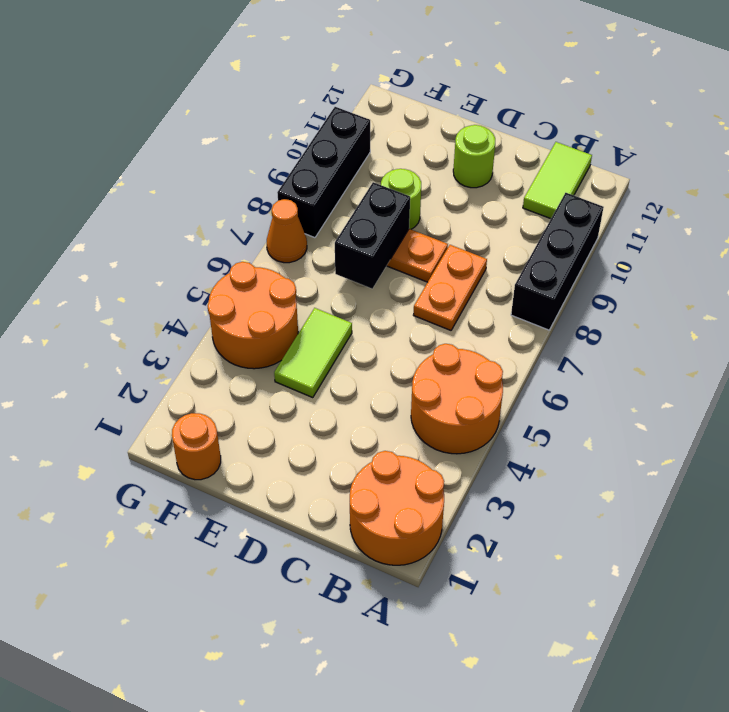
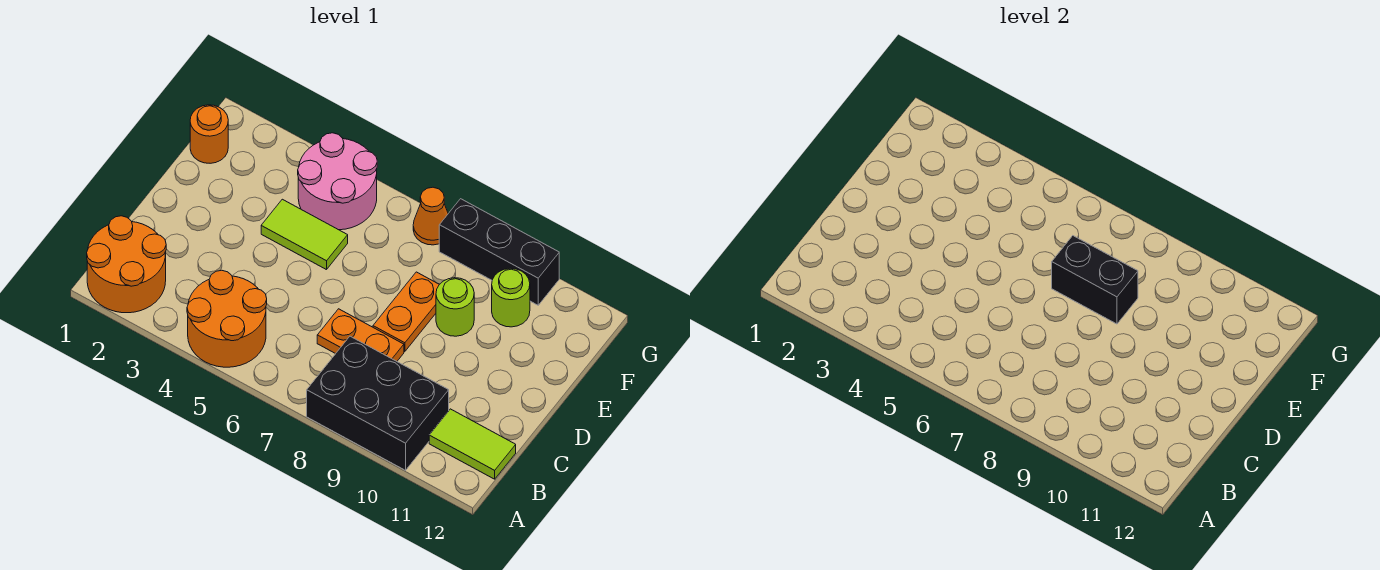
black brick A8:A10 level 1 -> black brick A8:B10 level 1
lime round brick D11 level 1 -> lime round brick F10 level 1
orange round brick F4:G5 level 1 -> pink round brick F4:G5 level 1

